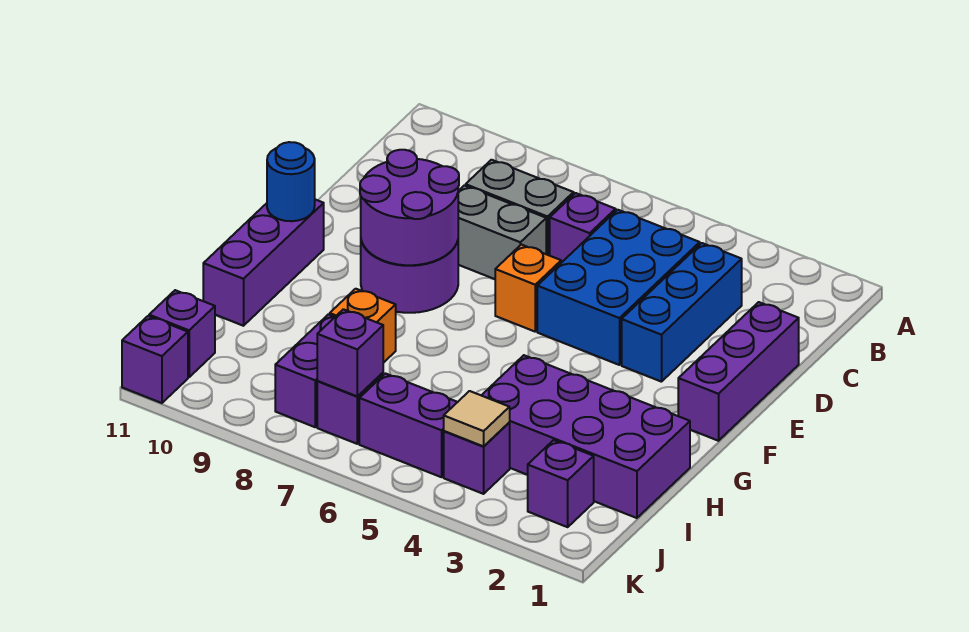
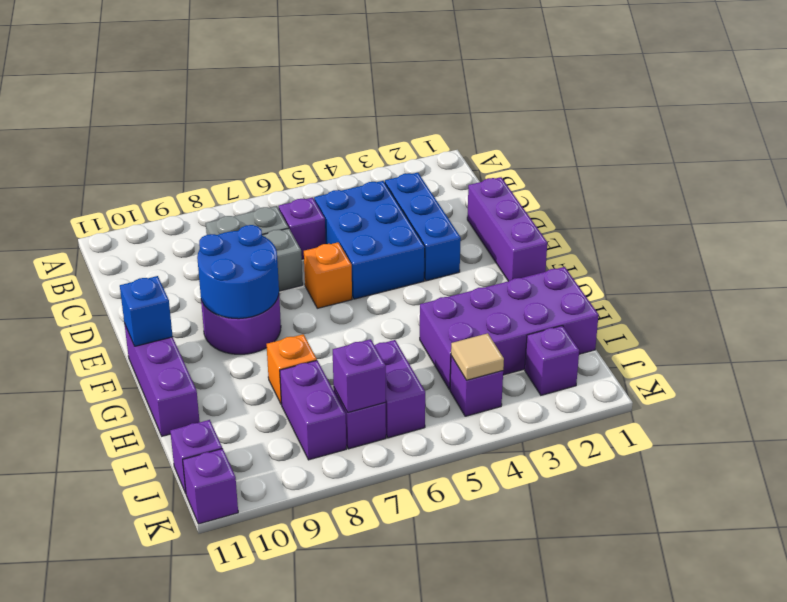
purple round brick E8:F9 level 2 -> blue round brick E8:F9 level 2
blue round brick F11 level 2 -> blue brick F11 level 2
purple brick J5:J6 level 1 -> purple brick I6:J6 level 1

